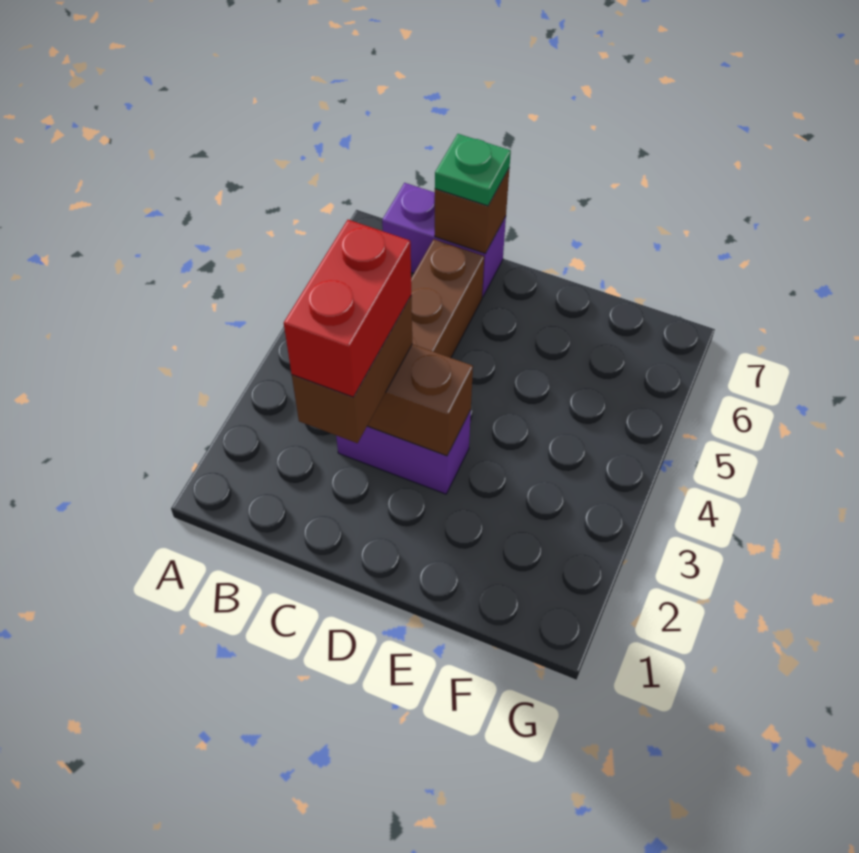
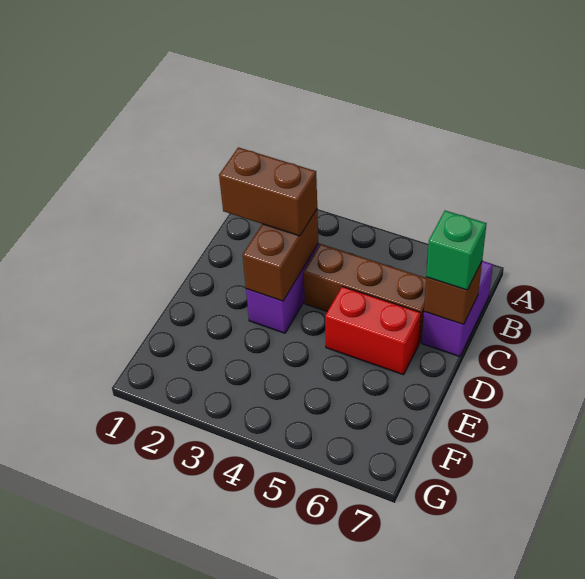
red brick C2:C3 level 4 -> red brick D5:D6 level 1
green plate C7 level 3 -> green brick C7 level 3

